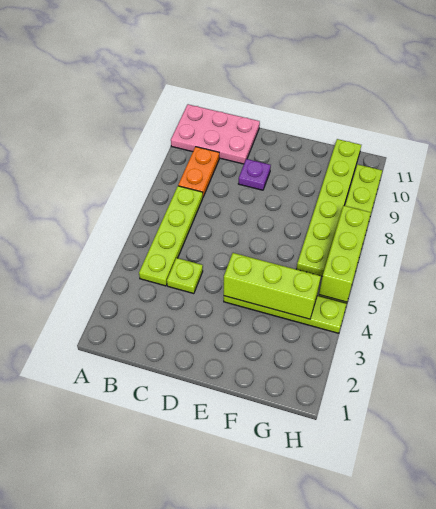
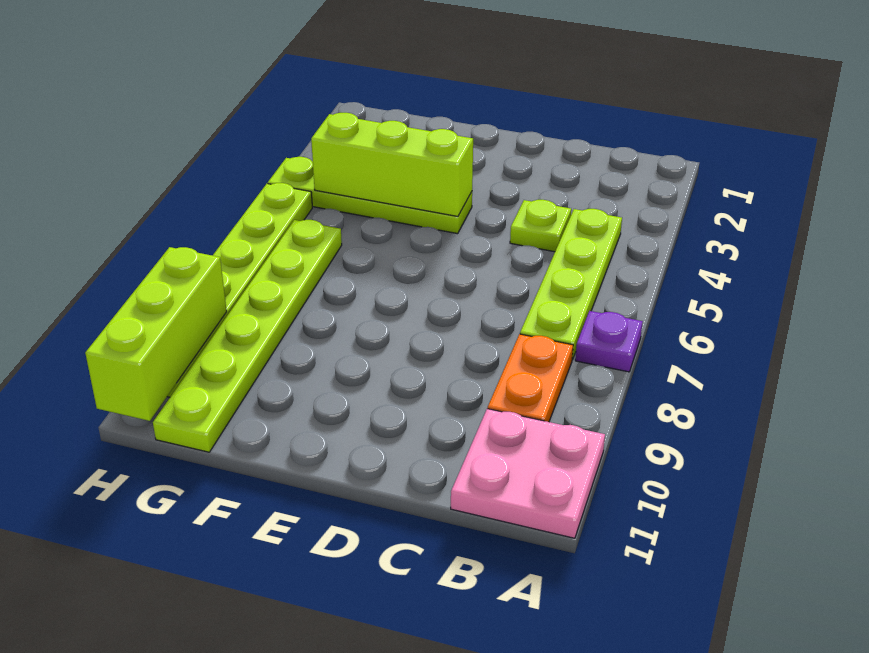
pink plate A10:C11 level 1 -> pink plate A10:B11 level 1
purple plate D9 level 1 -> purple plate A7 level 1
lime brick H5:H7 level 2 -> lime brick H9:H11 level 2

